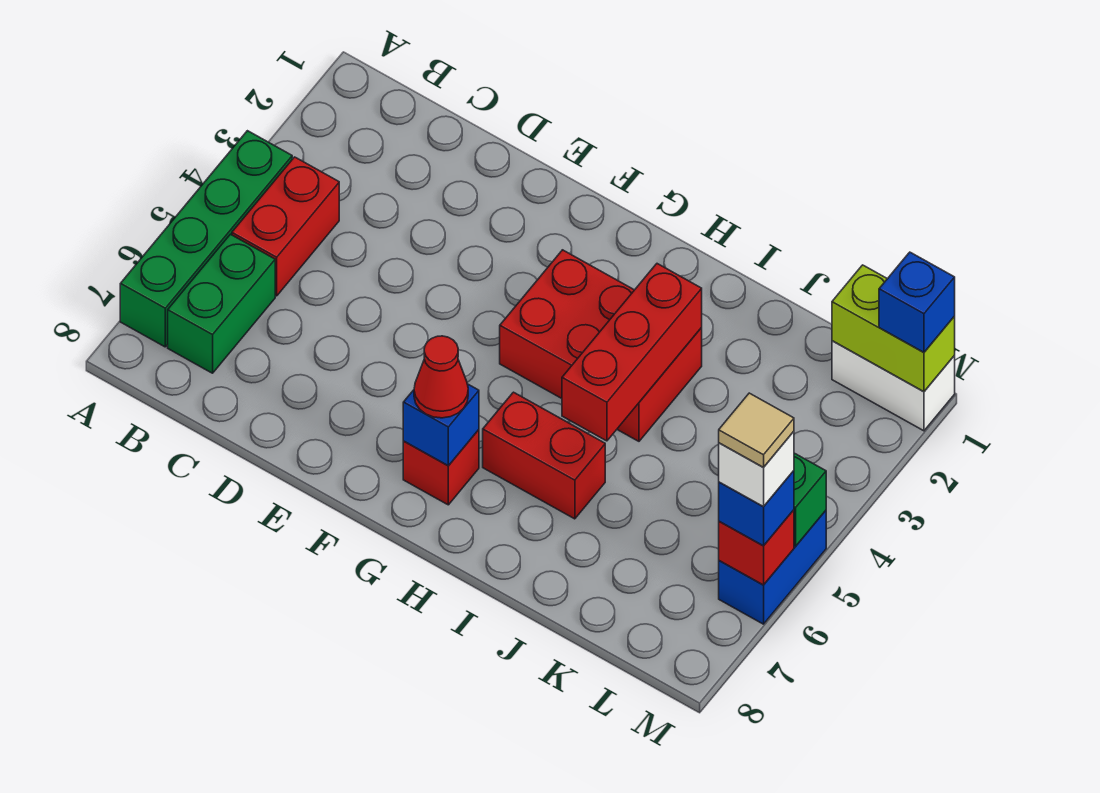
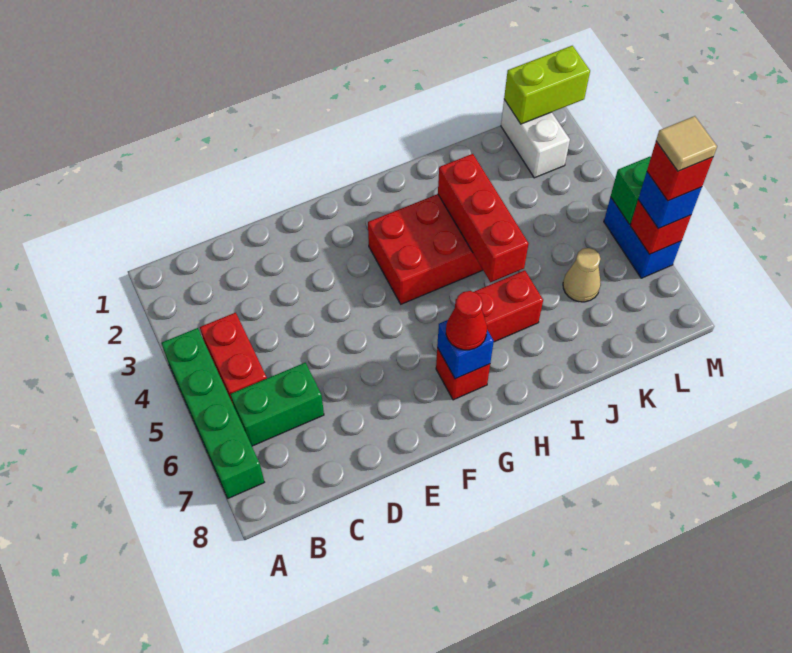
green brick B6:B7 level 1 -> green brick B6:C6 level 1
none -> tan cone K6 level 1
white brick L1:M1 level 1 -> white brick L1:L2 level 1
blue brick M1 level 3 -> none
white brick M6 level 4 -> red brick M6 level 4

